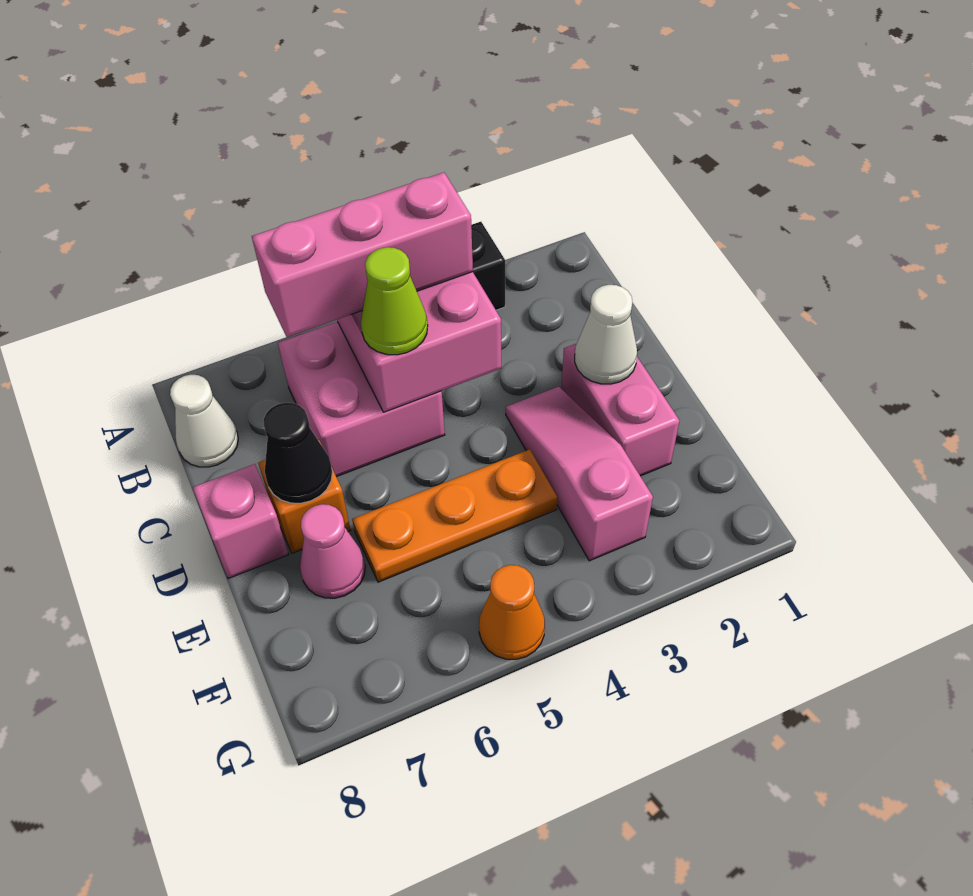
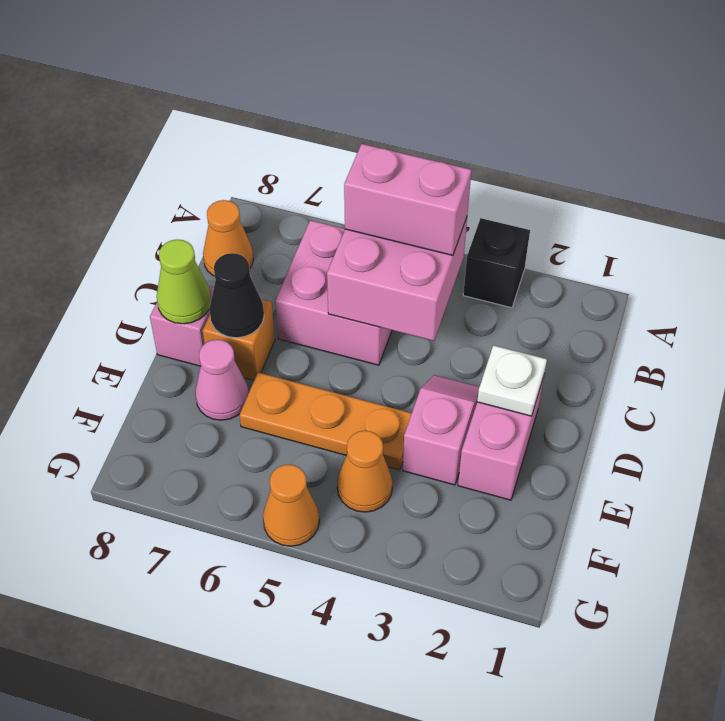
pink brick B4:B6 level 3 -> pink brick B4:B5 level 3
white cone B8 level 1 -> orange cone B8 level 1
lime cone C5 level 3 -> lime cone D8 level 2
white cone D2 level 2 -> white plate D2 level 2
pink slope D3:F3 level 1 top F -> pink slope D3:E3 level 1 top E
none -> orange cone F4 level 1

